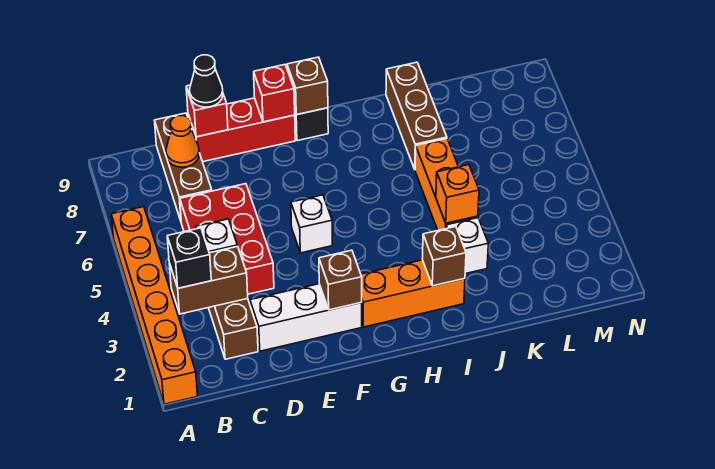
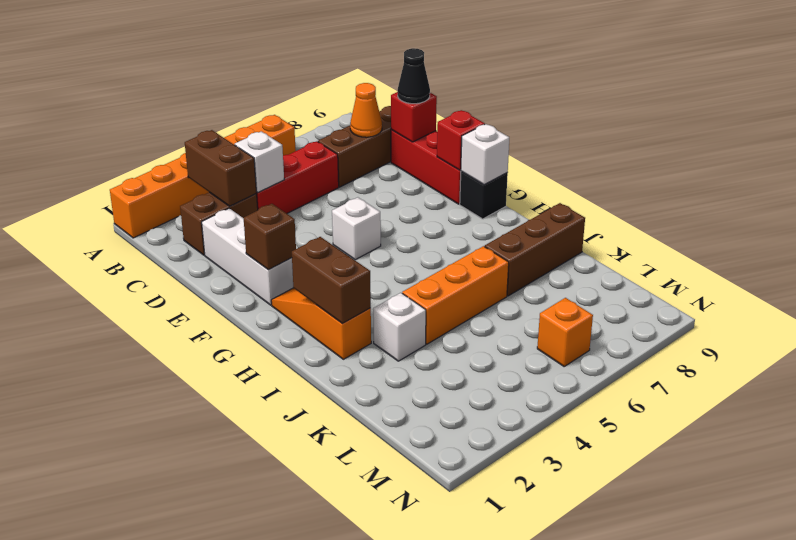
black brick B3 level 3 -> none
red brick C4:D6 level 1 -> red brick C4:C6 level 1
orange brick G2:I2 level 1 -> orange slope G2:I2 level 1 top I
brown brick G9 level 2 -> white brick G9 level 2
brown brick I2 level 2 -> brown brick H2:I2 level 2
orange brick J4 level 2 -> orange brick M6 level 1

